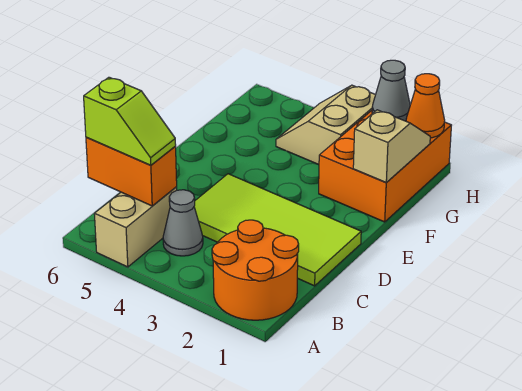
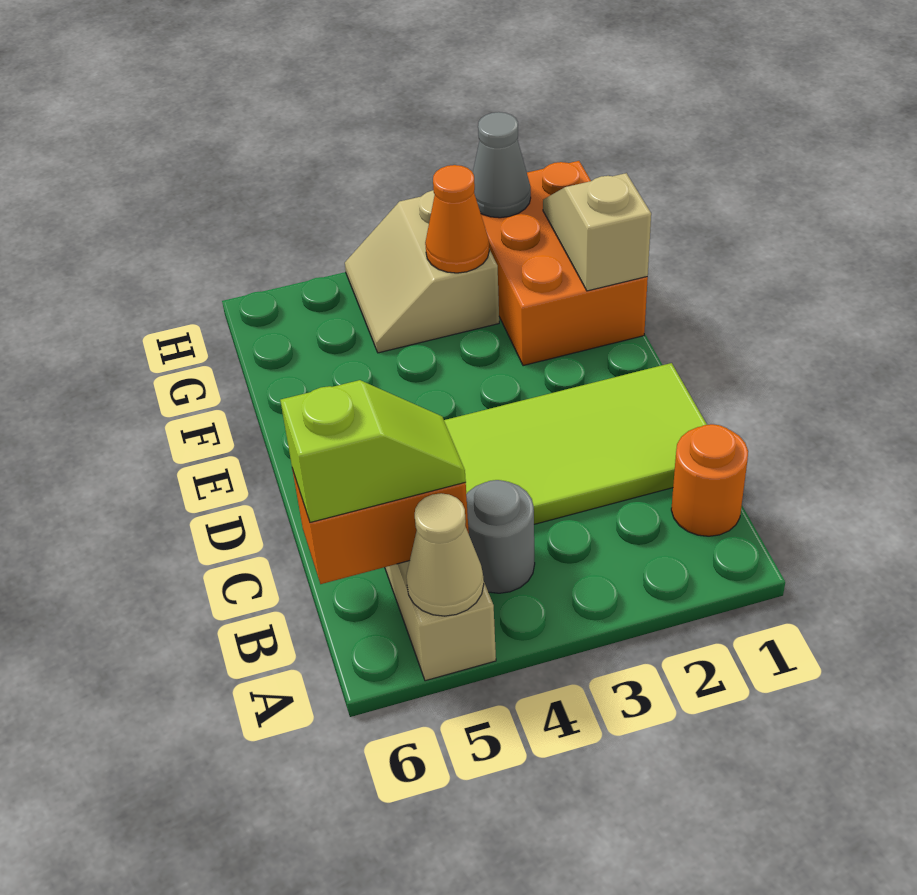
orange round brick A1:B2 level 1 -> orange round brick B1 level 1
none -> tan cone A5 level 2
grey cone B4 level 1 -> grey round brick B4 level 1
orange cone H1 level 2 -> orange cone G3 level 2

